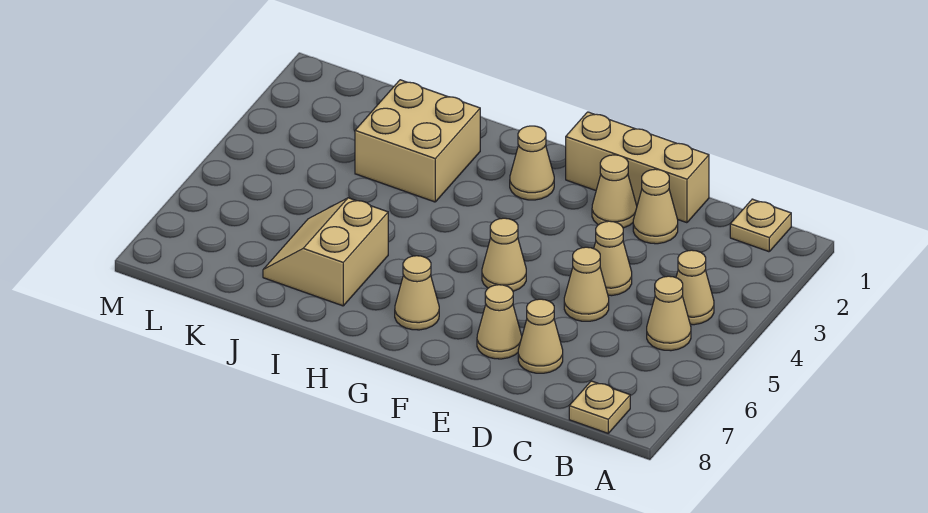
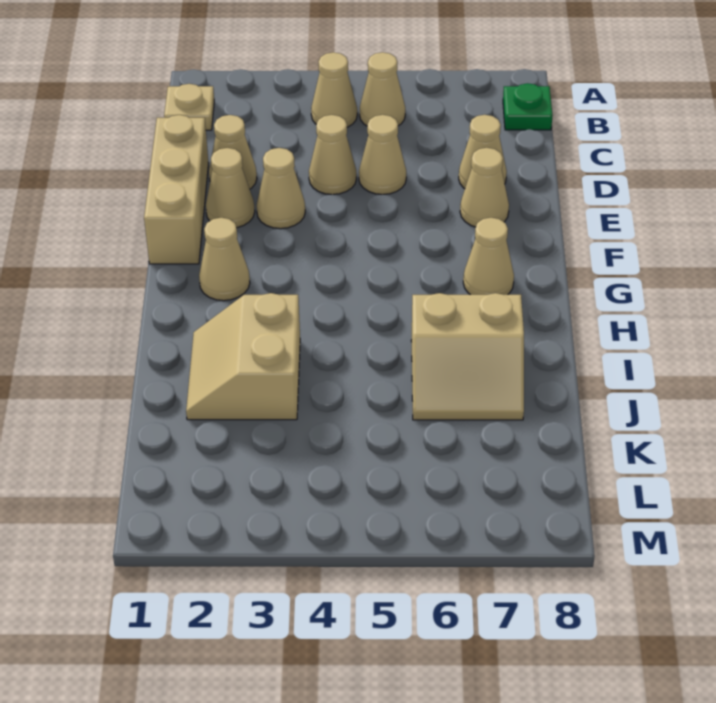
tan plate B8 level 1 -> green plate B8 level 1
tan cone F5 level 1 -> tan cone E3 level 1
tan brick I2:J3 level 1 -> tan slope I2:J3 level 1 top 3

